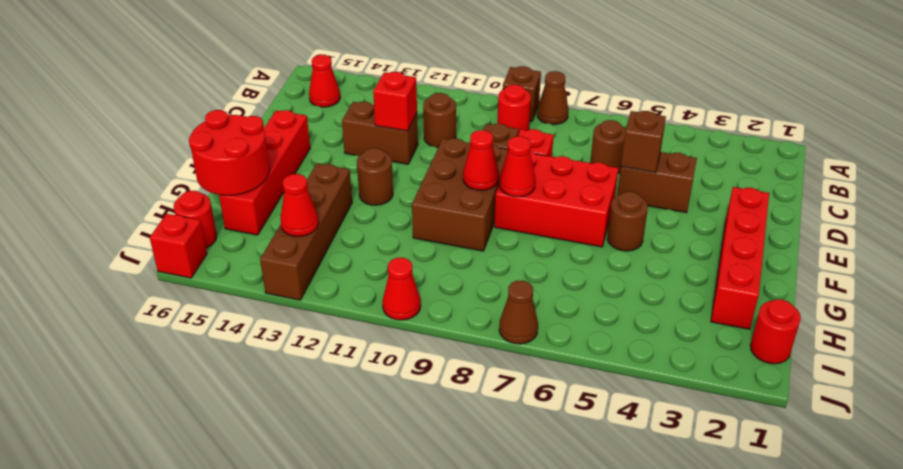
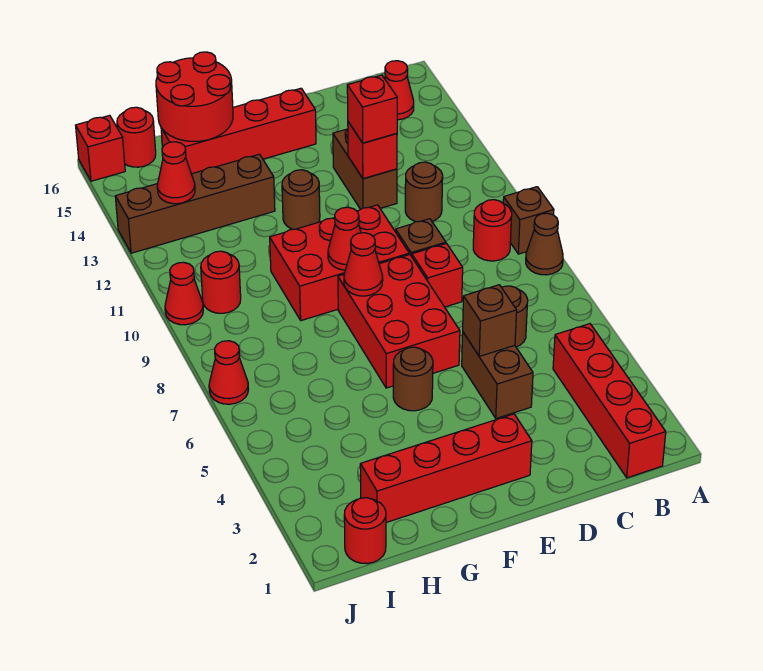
none -> red brick B1:B4 level 1
none -> red brick D12 level 3
brown brick E9:G10 level 1 -> red brick E9:G10 level 1
none -> red round brick I10 level 1
brown cone J7 level 1 -> red cone J7 level 1

